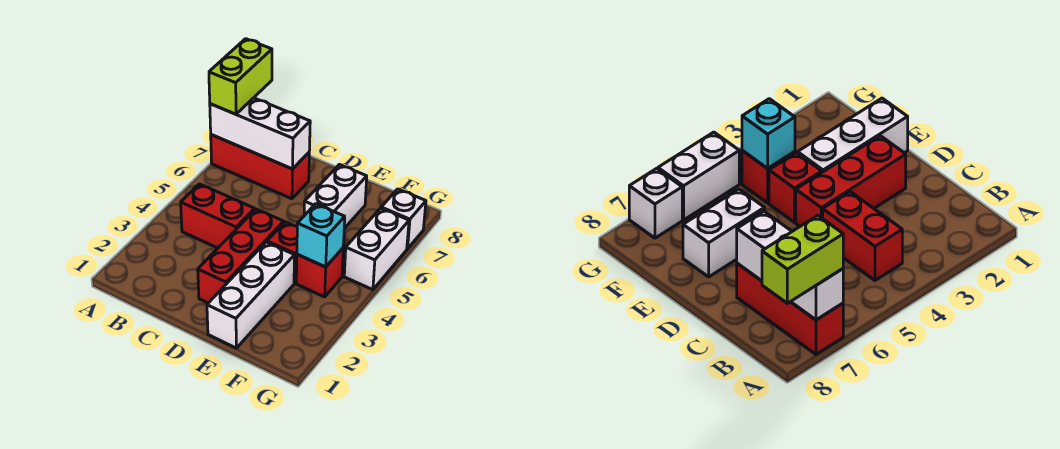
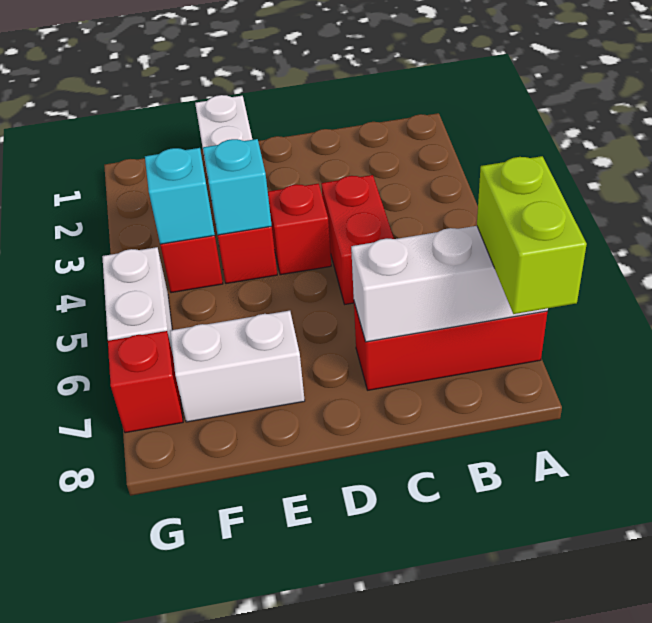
red brick B4:C4 level 1 -> red brick C4:C5 level 1
red brick D2:D4 level 1 -> red brick D4 level 1
none -> cyan brick E4 level 2
white brick E6:E7 level 1 -> white brick E7:F7 level 1
white brick G7 level 1 -> red brick G7 level 1

